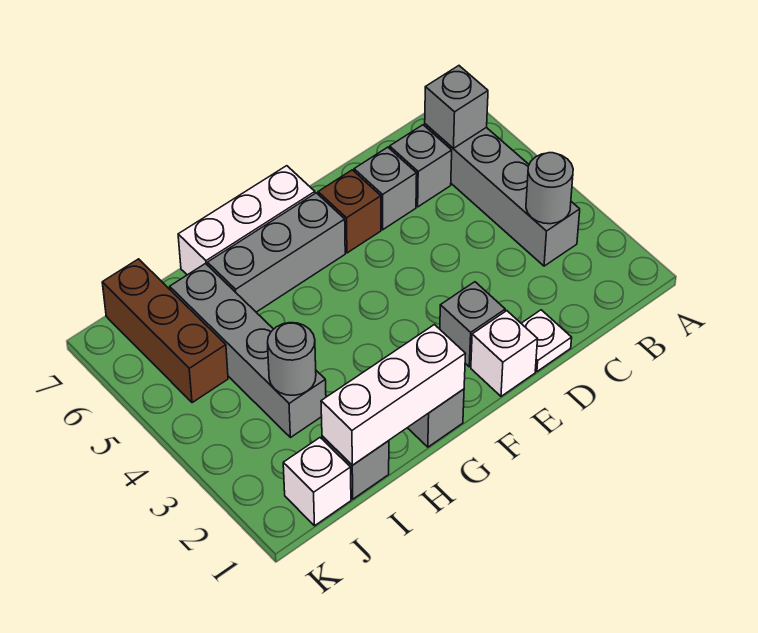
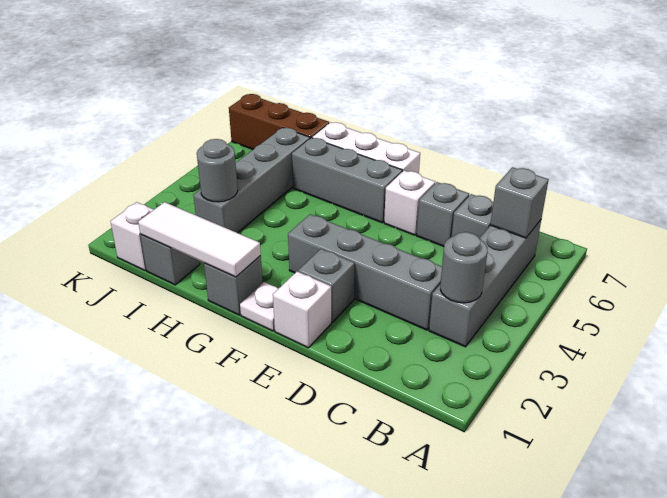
none -> grey brick C3:F3 level 1
white plate D1 level 1 -> white plate F1 level 1
brown brick E6 level 1 -> white brick E6 level 1
white brick G1:I1 level 2 -> white tile G1:I1 level 2
brown brick J5:J7 level 1 -> brown brick I7:K7 level 1

